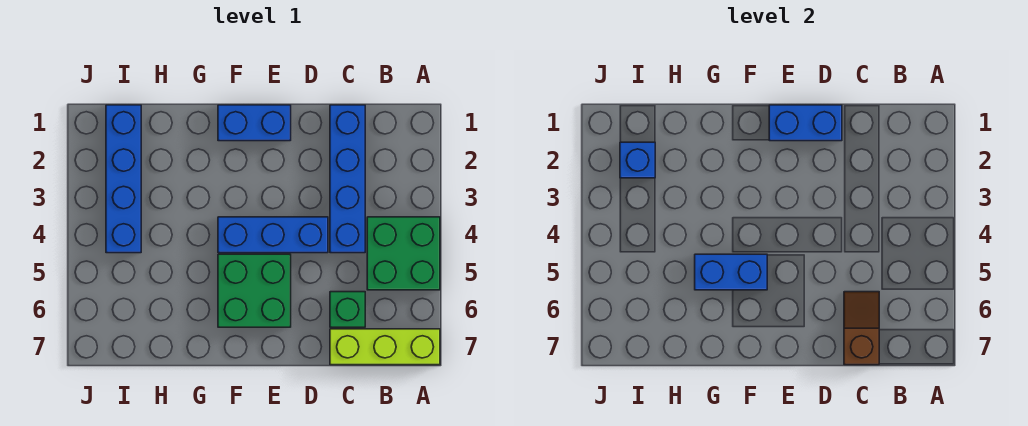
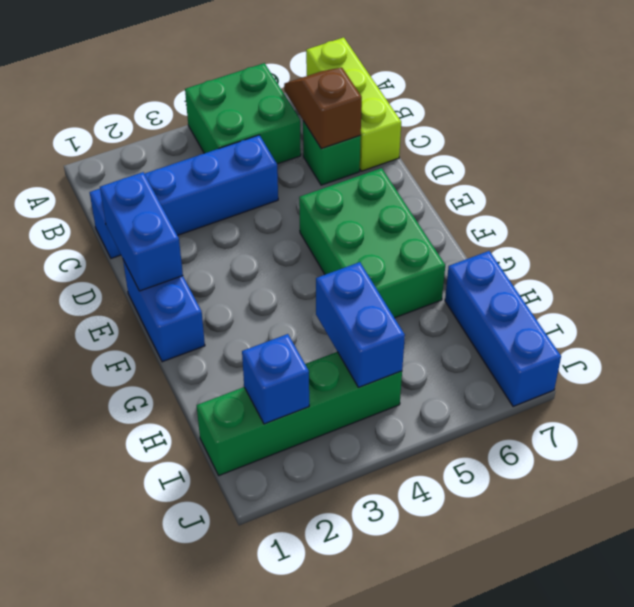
brown slope C6:C7 level 2 top 7 -> brown slope B6:C6 level 2 top C
blue brick D4:F4 level 1 -> blue brick H7:J7 level 1
green brick E5:F6 level 1 -> green brick E5:G6 level 1
blue brick F5:G5 level 2 -> blue brick H4:I4 level 2
blue brick I1:I4 level 1 -> green brick I1:I4 level 1

